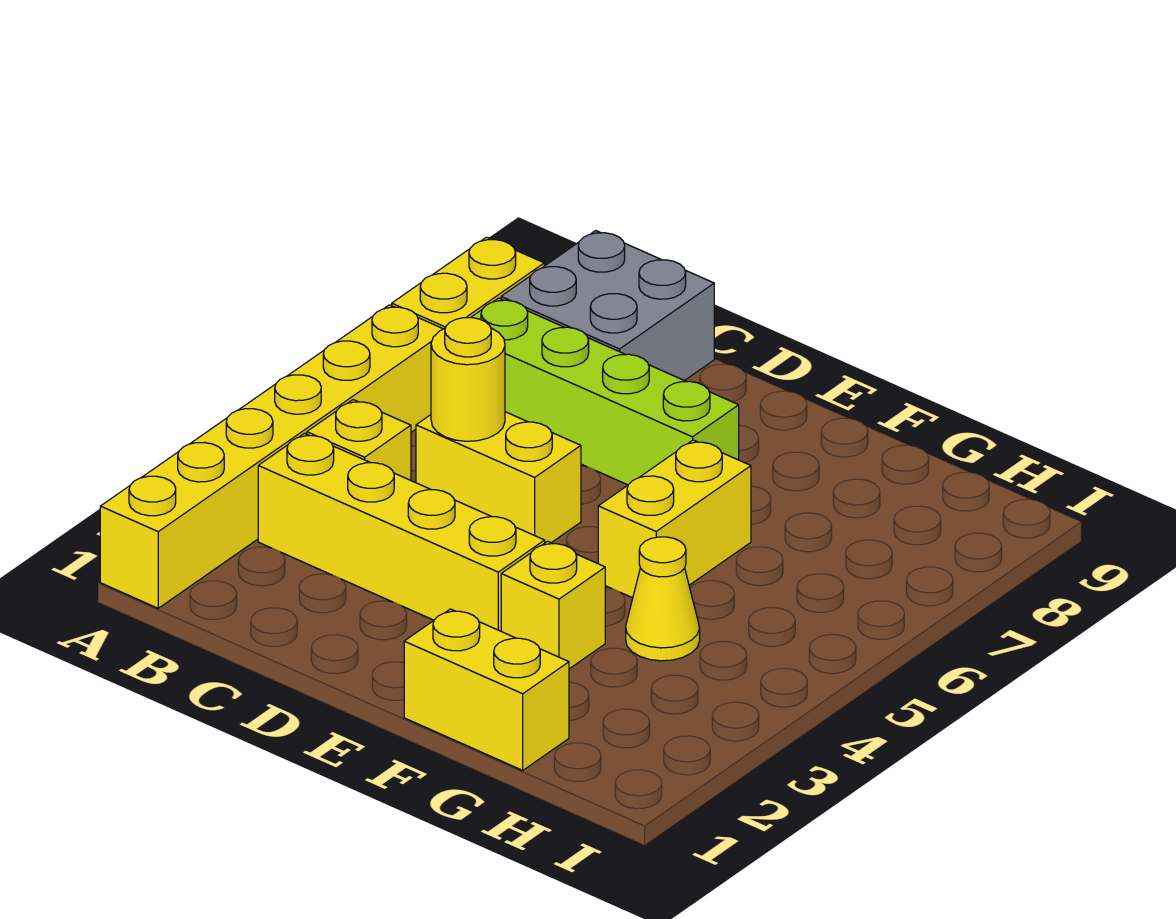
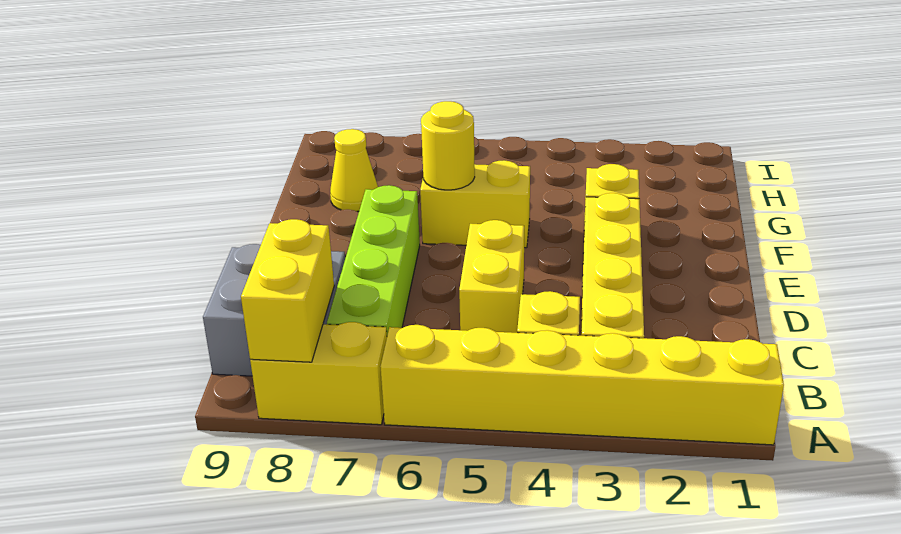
yellow round brick C5 level 2 -> yellow round brick F6 level 2
yellow brick F1:G1 level 1 -> yellow brick A8:B8 level 2
yellow cone G4 level 1 -> yellow cone G8 level 1

